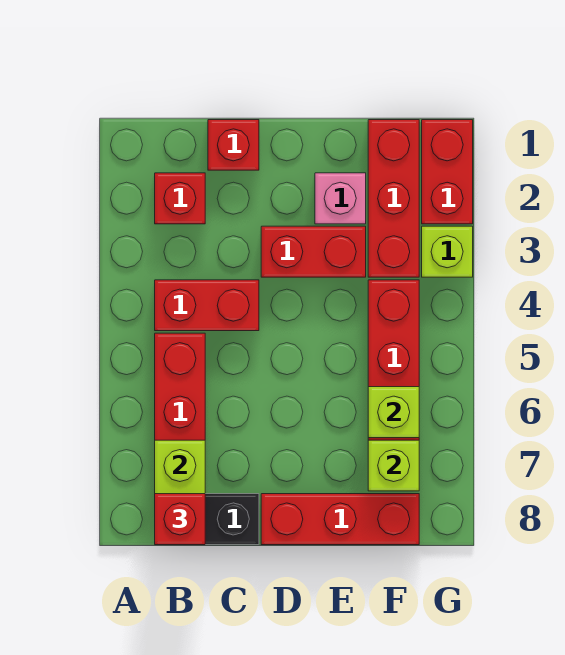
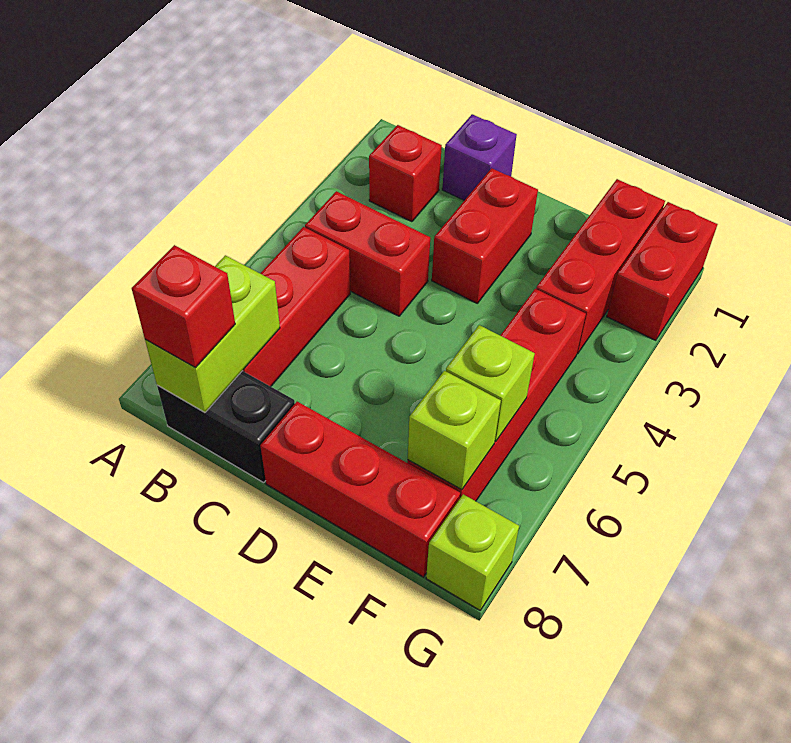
red brick C1 level 1 -> purple brick C1 level 1
red brick D3:E3 level 1 -> red brick D2:D3 level 1
pink brick E2 level 1 -> none
lime brick G3 level 1 -> lime brick G8 level 1

